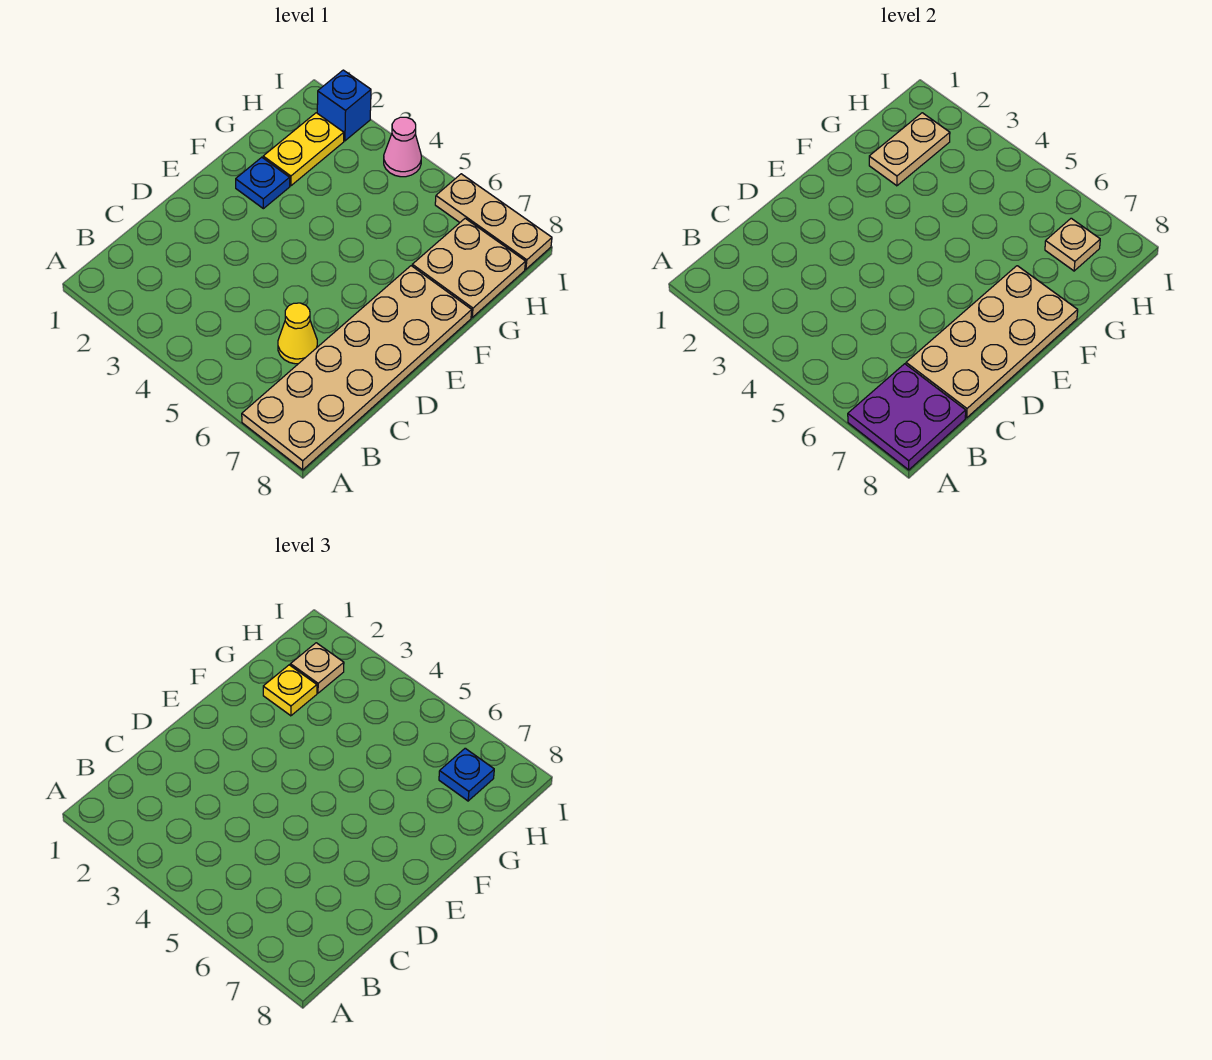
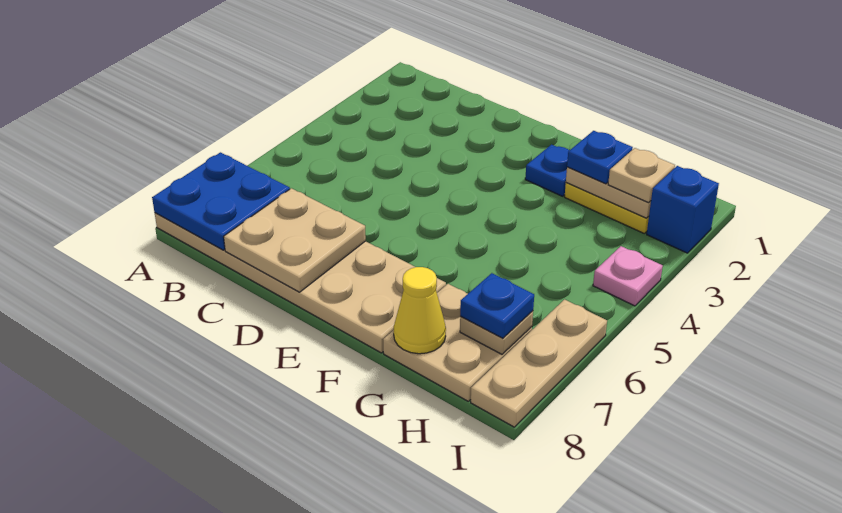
purple plate A7:B8 level 2 -> blue plate A7:B8 level 2
yellow cone C6 level 1 -> yellow cone G8 level 2
tan plate C7:F8 level 2 -> tan plate C7:D8 level 2
yellow plate G2 level 3 -> blue plate G2 level 3
pink cone I4 level 1 -> pink plate I4 level 1

